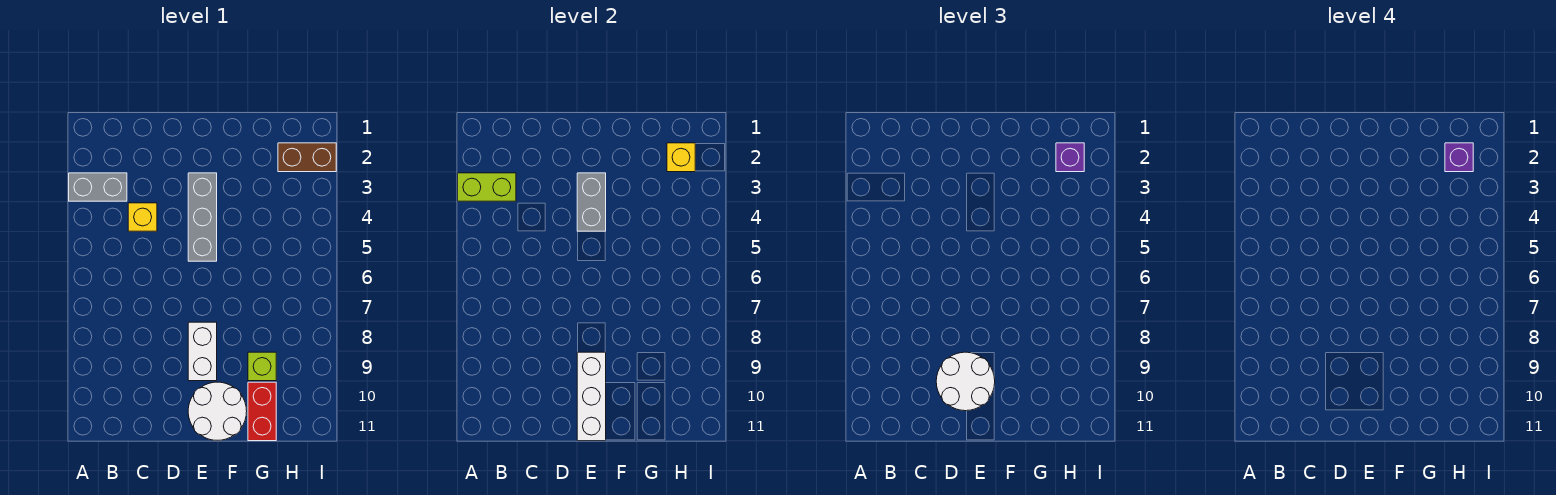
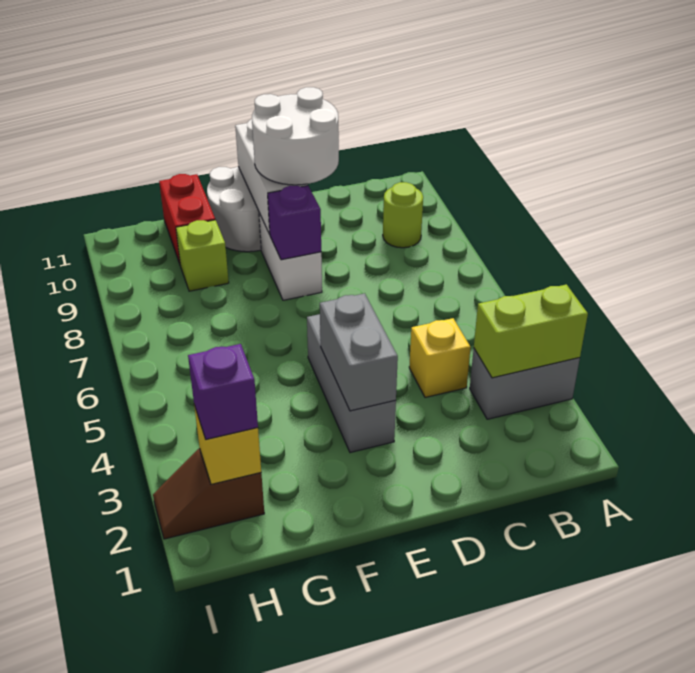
none -> lime round brick B9 level 1
brown brick H2:I2 level 1 -> brown slope H2:I2 level 1 top H
purple brick H2 level 4 -> purple brick E8 level 2

